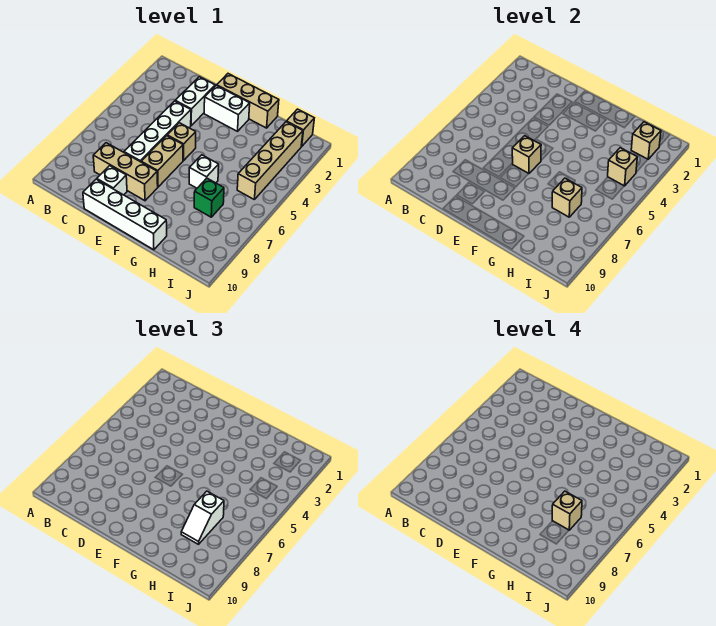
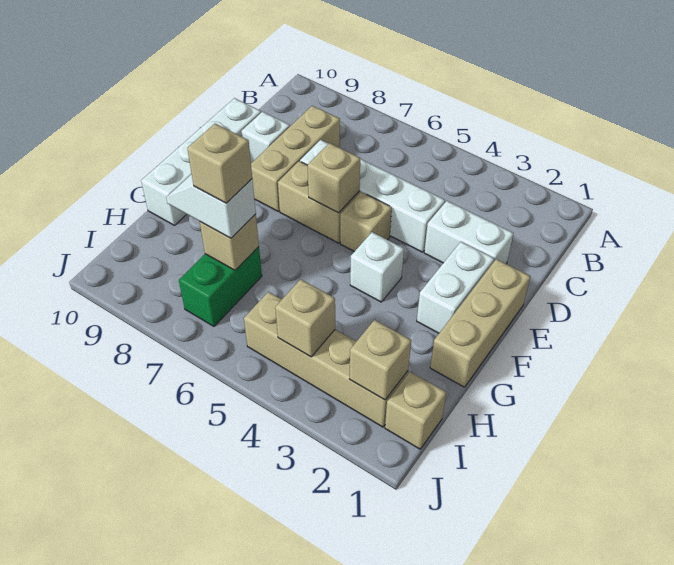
white brick G6 level 1 -> white brick F4 level 1
green brick H7 level 1 -> green brick H7:I7 level 1

